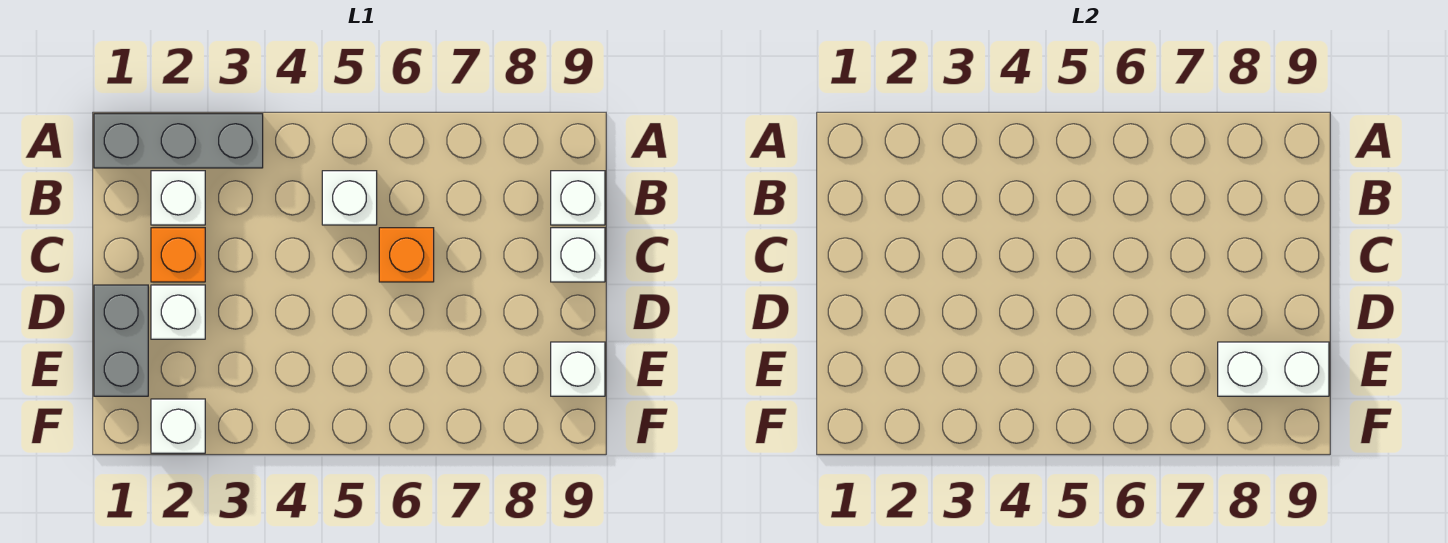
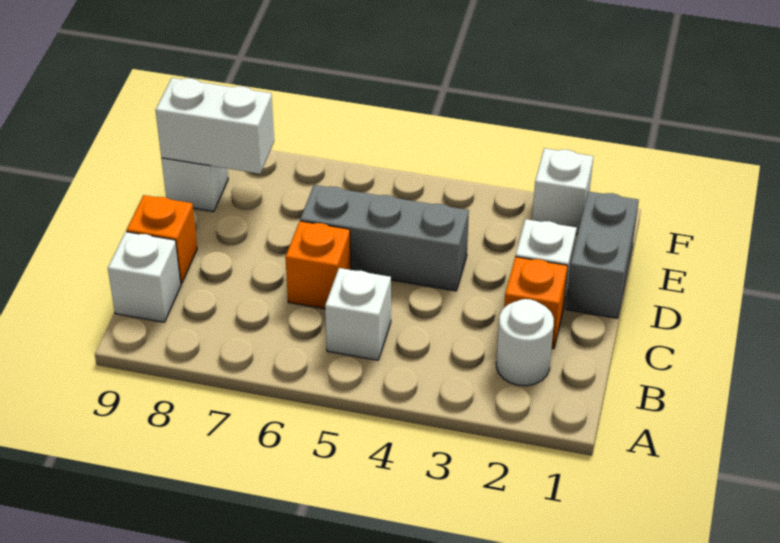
grey brick A1:A3 level 1 -> grey brick D4:D6 level 1
white brick B2 level 1 -> white round brick B2 level 1
white brick C9 level 1 -> orange brick C9 level 1

